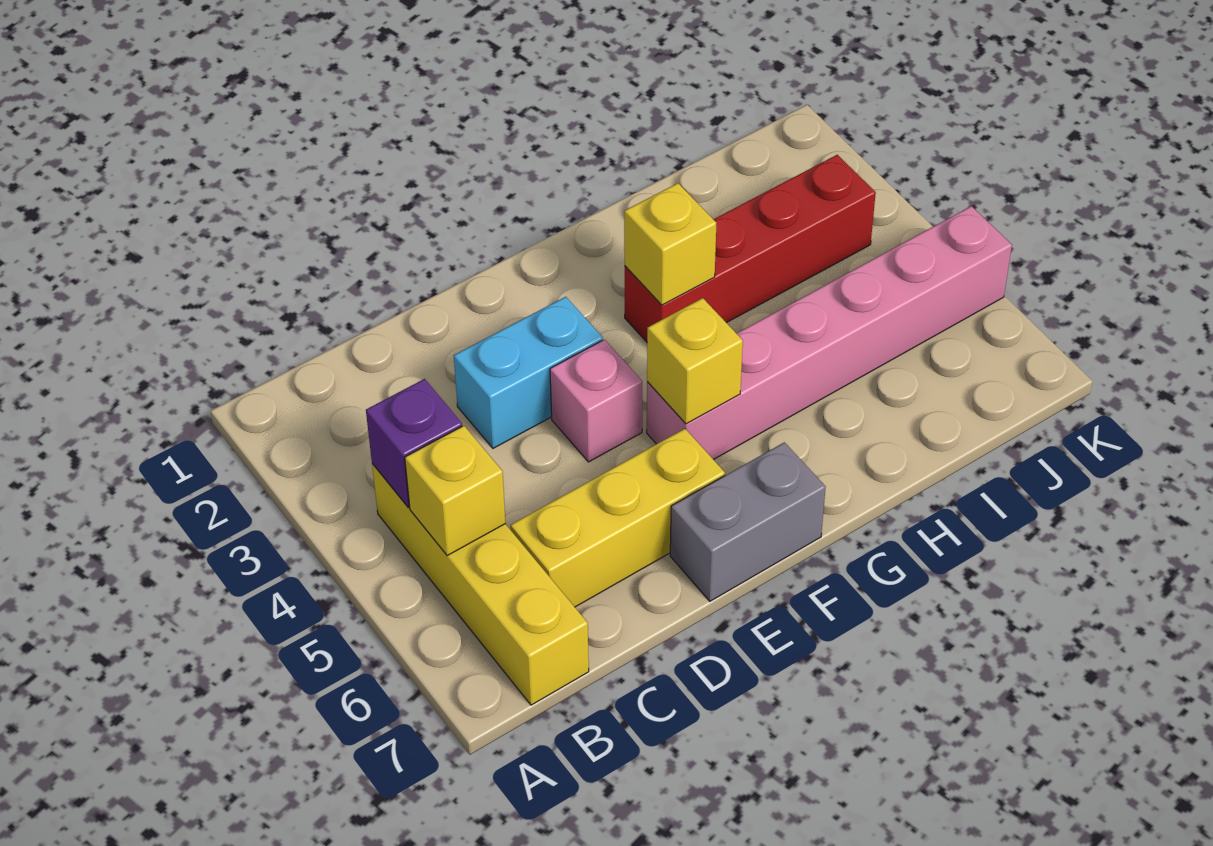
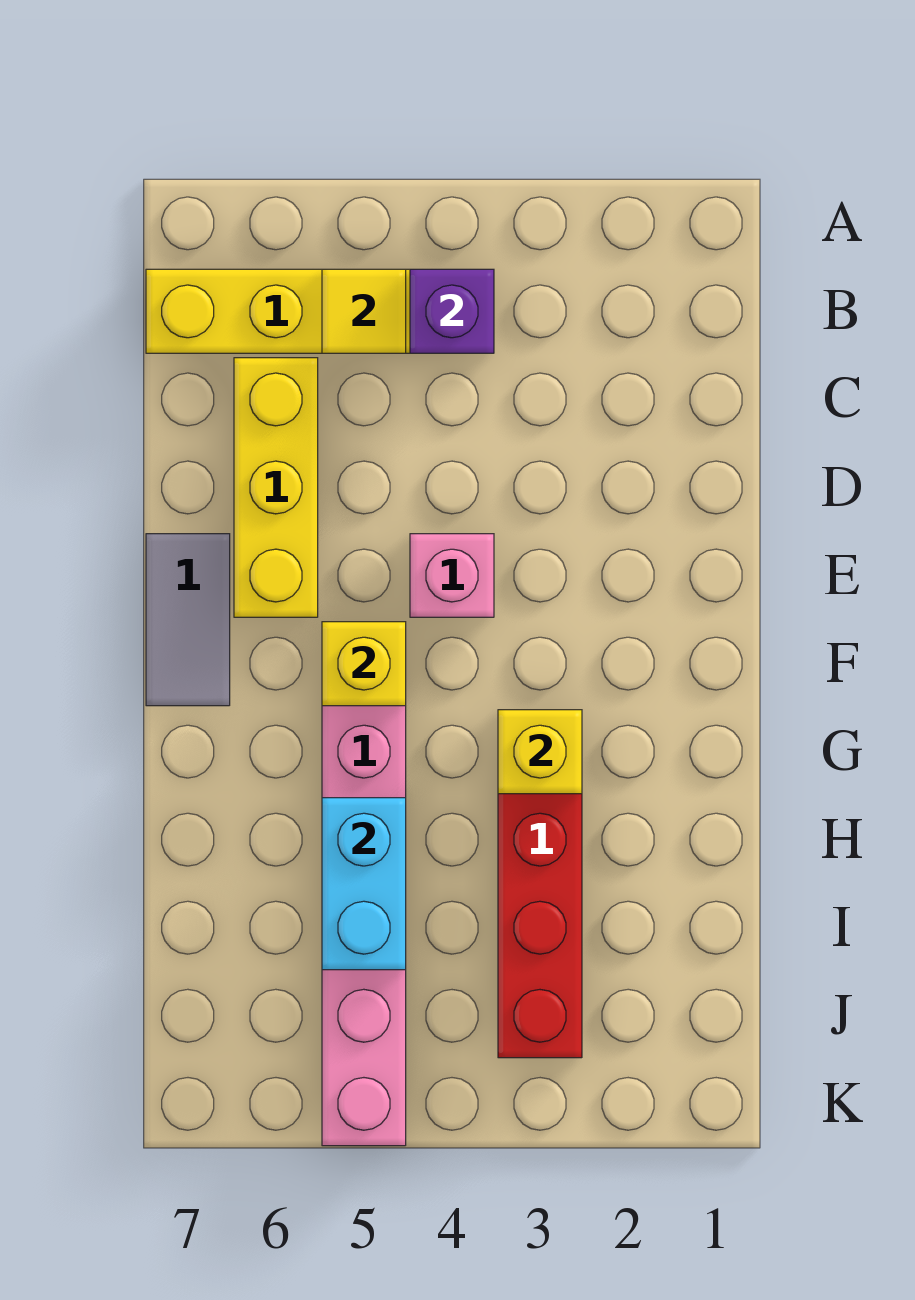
yellow brick B5 level 2 -> yellow tile B5 level 2
cyan brick D3:E3 level 1 -> cyan brick H5:I5 level 2
grey brick E7:F7 level 1 -> grey tile E7:F7 level 1

